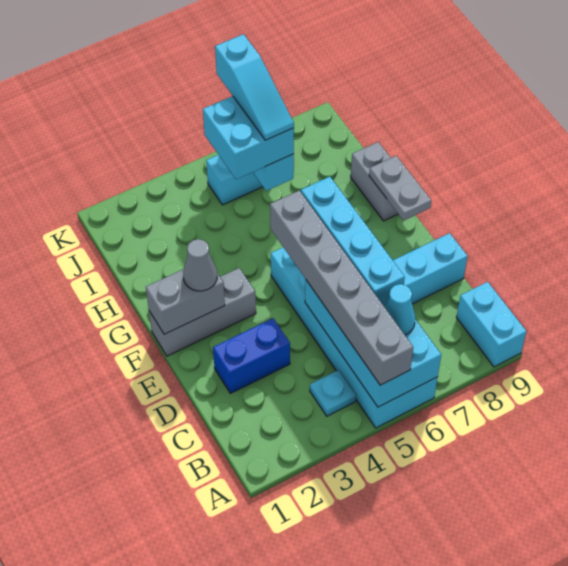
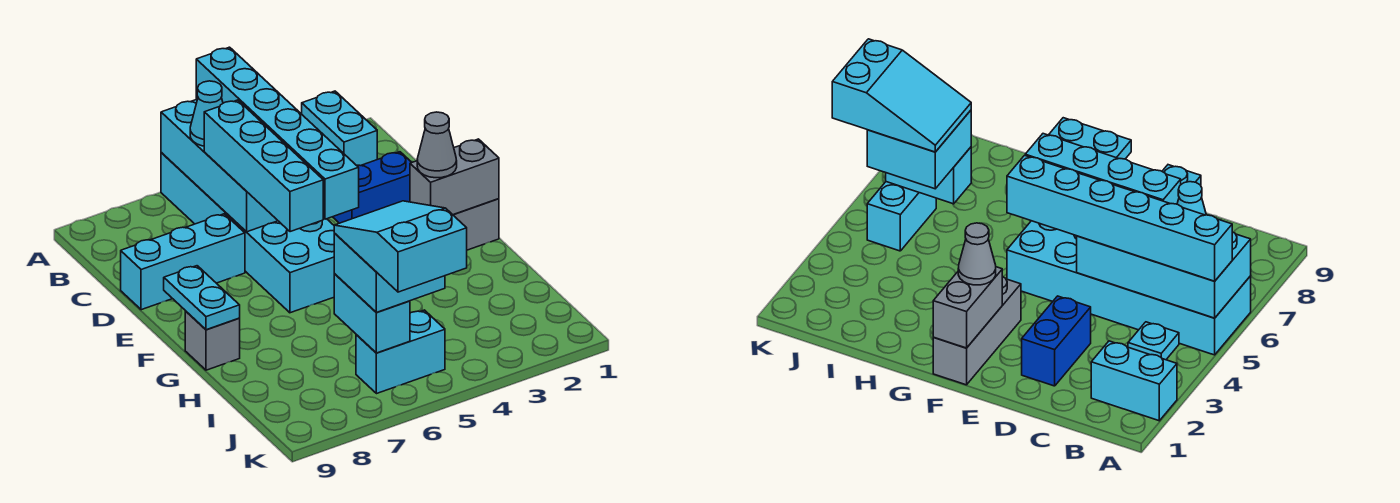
grey brick A5:F5 level 3 -> cyan brick A5:F5 level 3
cyan brick A9:B9 level 1 -> cyan brick A2:B2 level 1
grey plate F9:G9 level 2 -> cyan plate F9:G9 level 2
grey brick G9:H9 level 1 -> grey brick G9 level 1
cyan slope I6:K6 level 4 top K -> cyan slope I5:K6 level 4 top K

